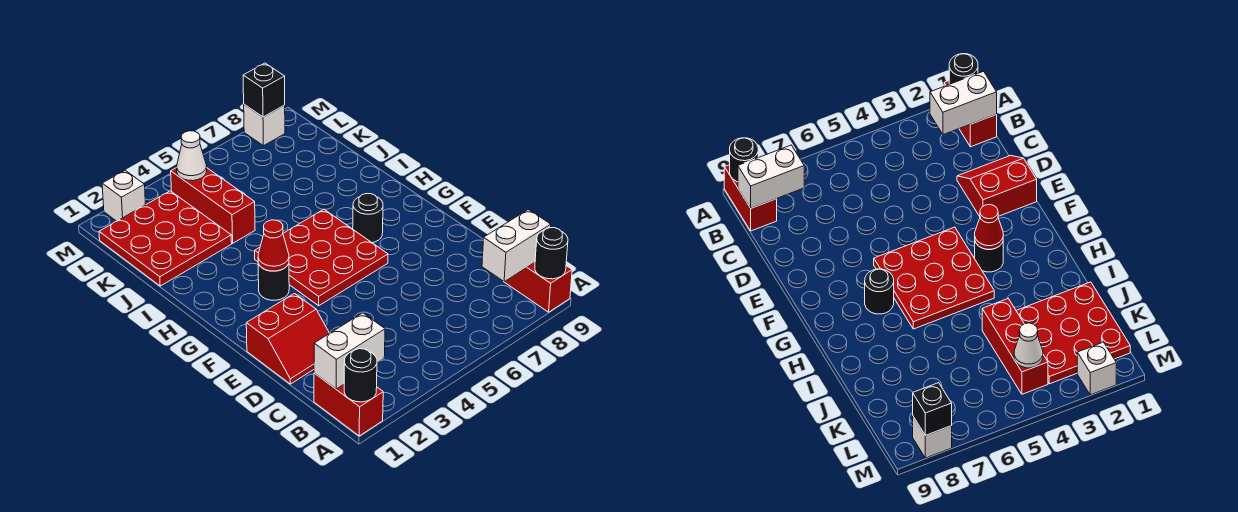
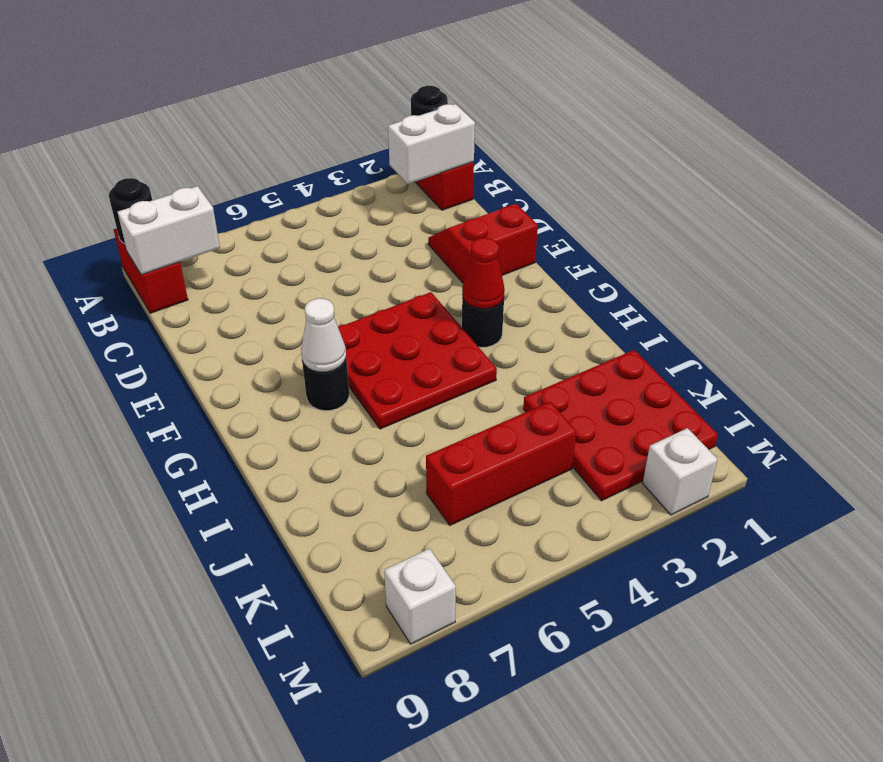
red brick J4:L4 level 1 -> red brick K4:K6 level 1
white cone L4 level 2 -> white cone G7 level 2
black brick M8 level 2 -> none

